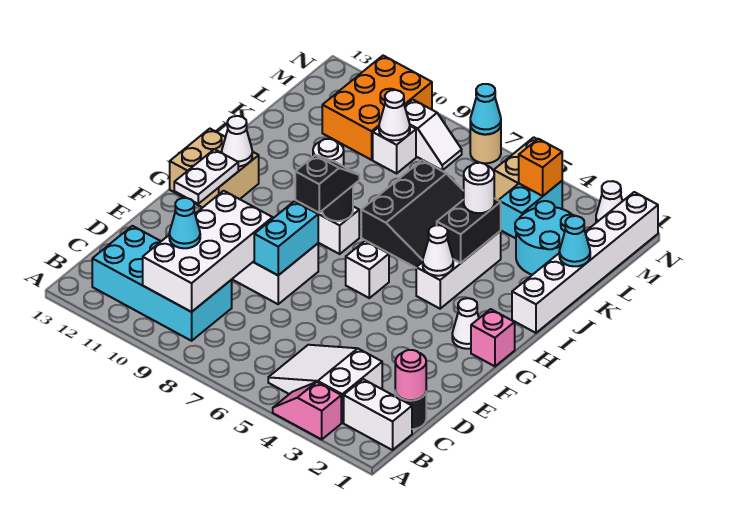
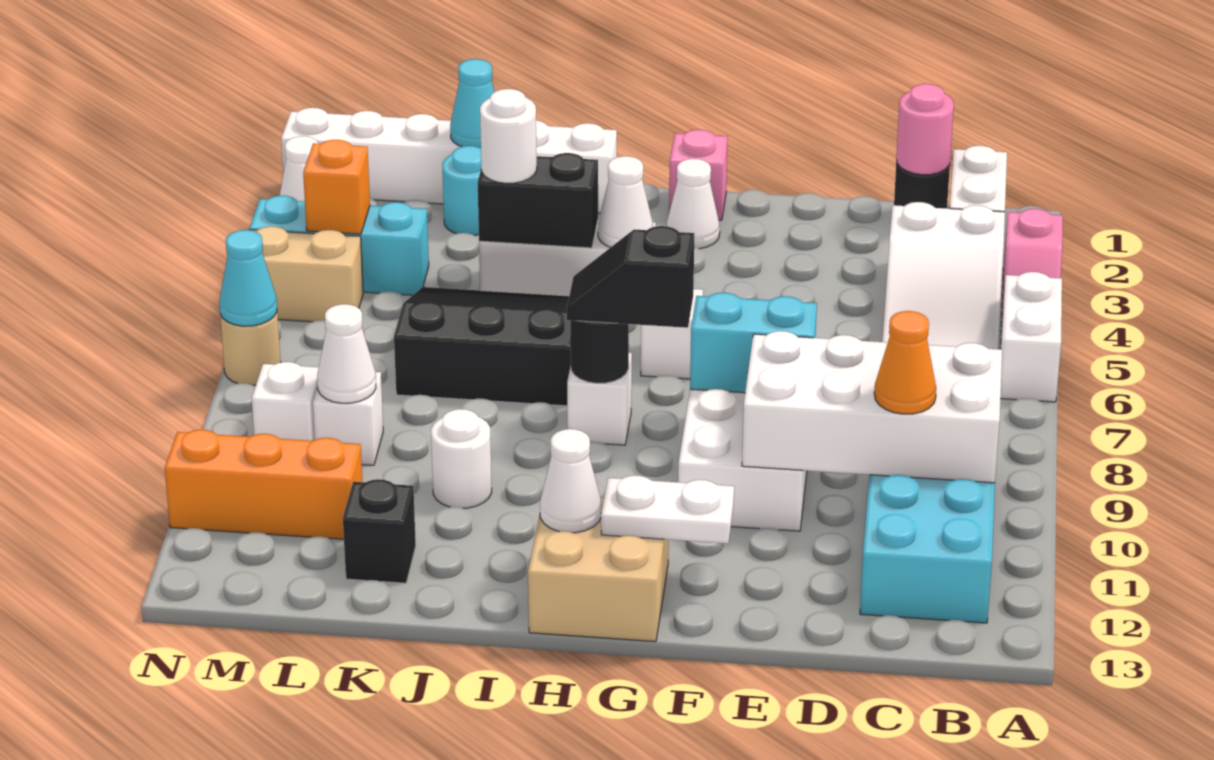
none -> white brick A5:A6 level 1
cyan cone C10 level 3 -> orange cone C10 level 3
cyan round brick K2:L3 level 1 -> cyan round brick K2 level 1
none -> black brick K12 level 1
cyan brick L4:M4 level 1 -> cyan brick L4:N4 level 1
orange brick L10:N11 level 1 -> orange brick L11:N11 level 1

